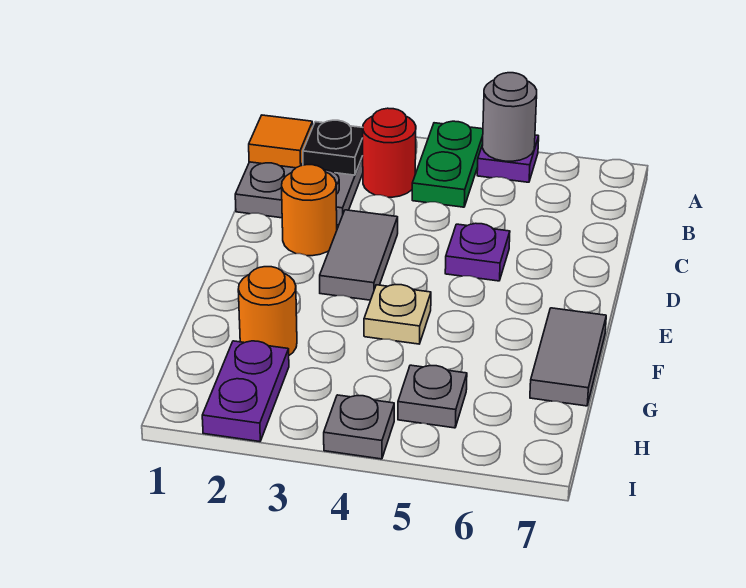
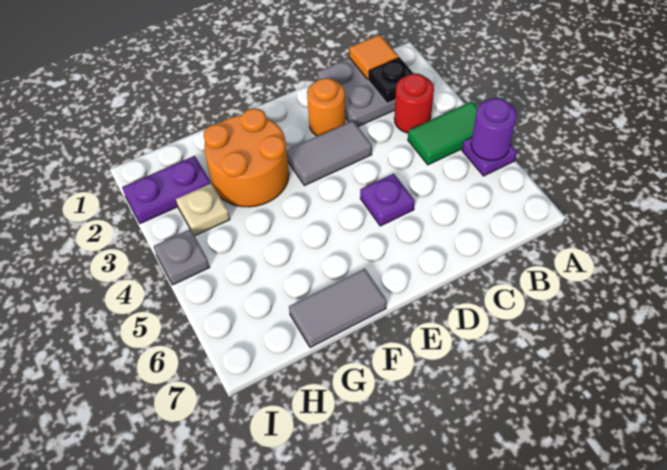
green plate A4:B4 level 1 -> green tile A4:B4 level 1
grey round brick A5 level 2 -> purple round brick A5 level 2
tan plate F4 level 1 -> tan plate H3 level 1
orange round brick G2 level 1 -> orange round brick F2:G3 level 1
grey plate H5 level 1 -> none

